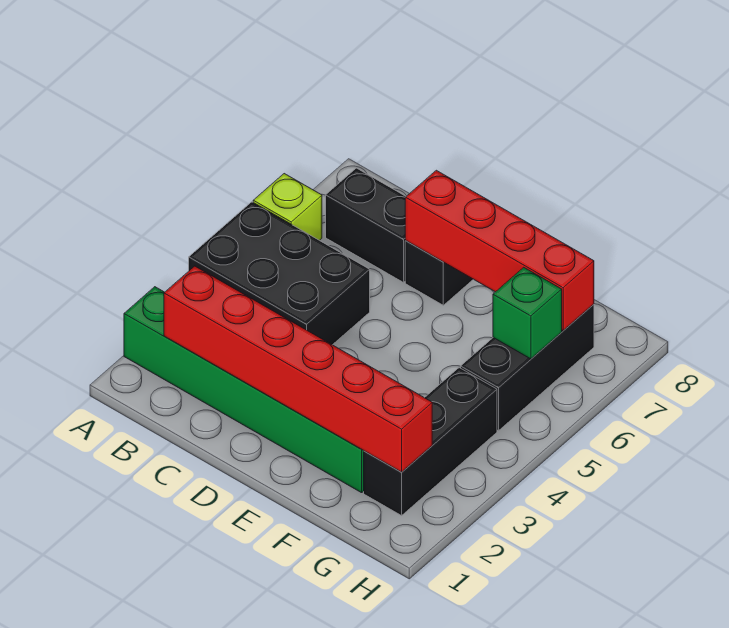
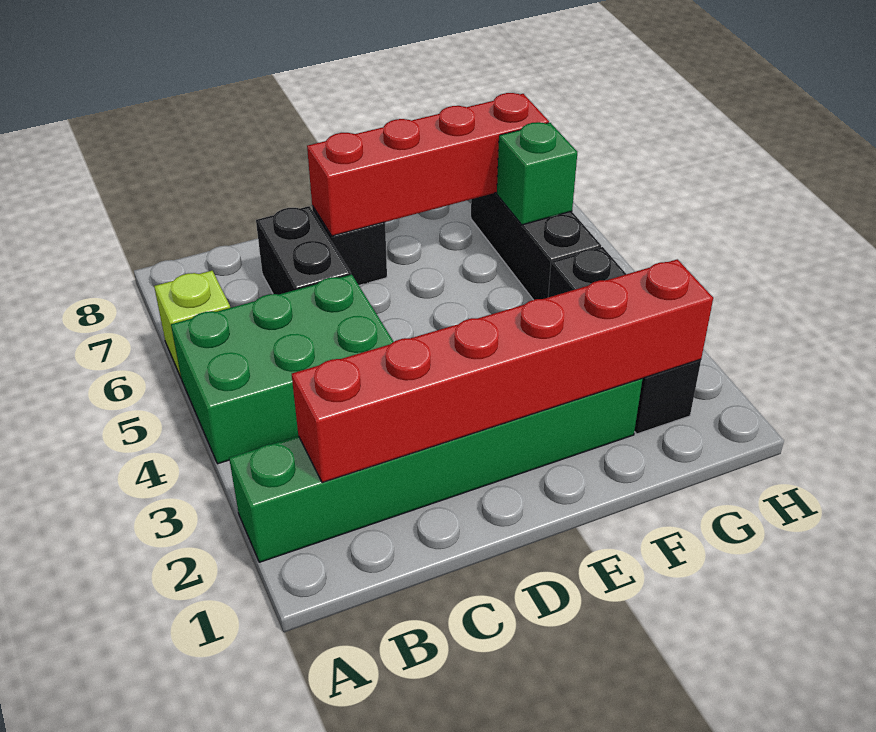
black brick A4:C5 level 1 -> green brick A4:C5 level 1
black brick B7:C7 level 1 -> black brick C6:C7 level 1

